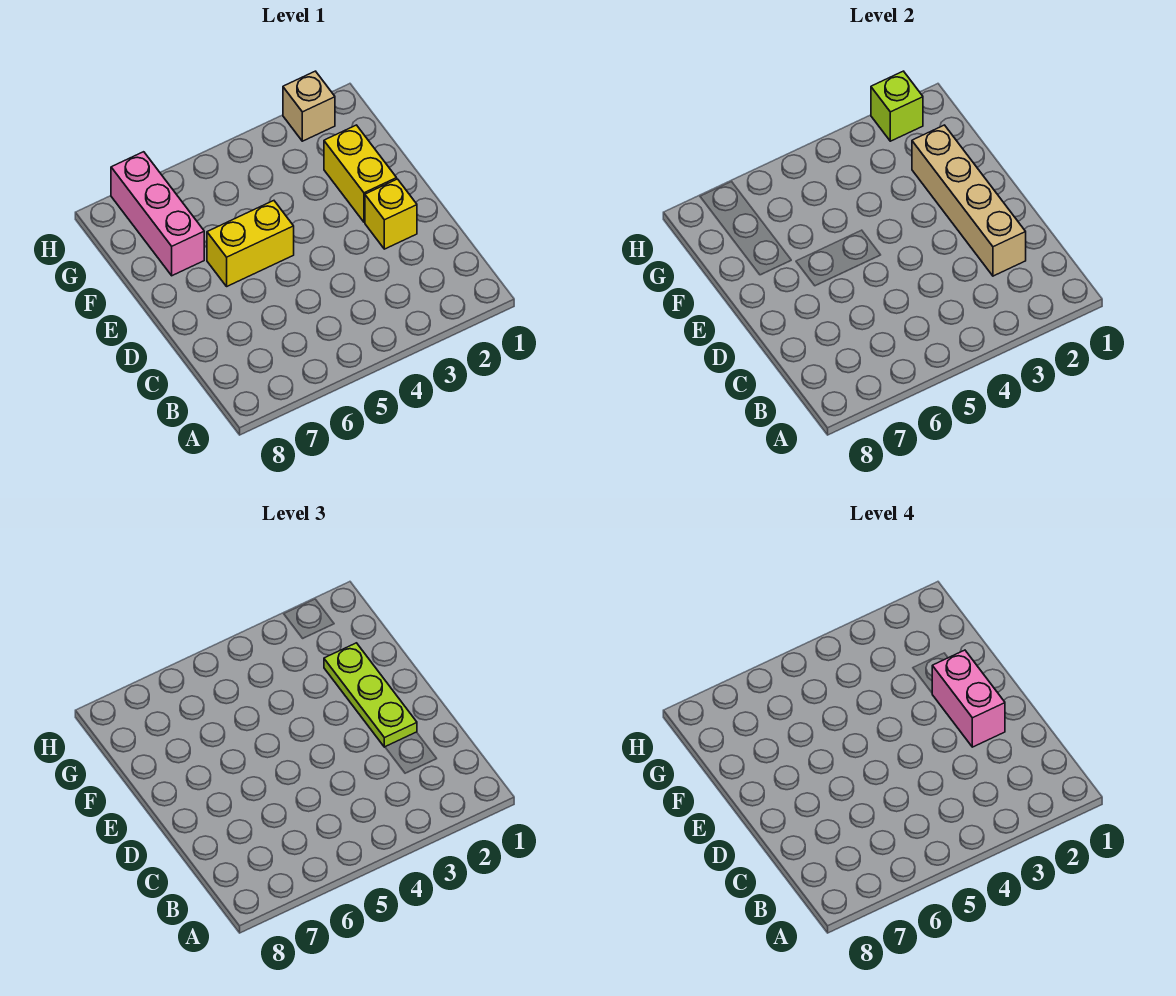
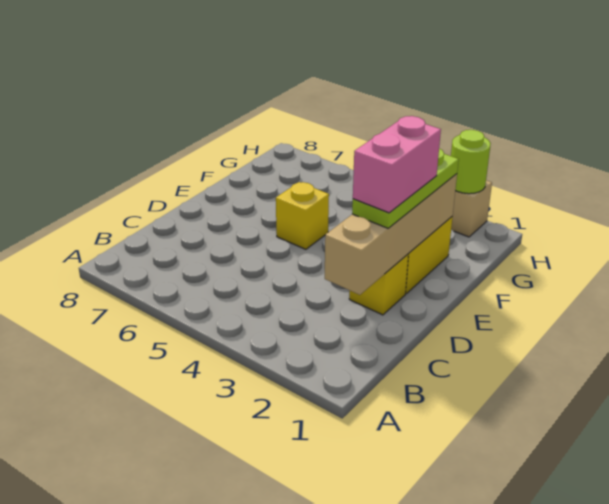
yellow brick E5:E6 level 1 -> yellow brick E5 level 1
pink brick F7:H7 level 1 -> none
lime brick H2 level 2 -> lime round brick H2 level 2

